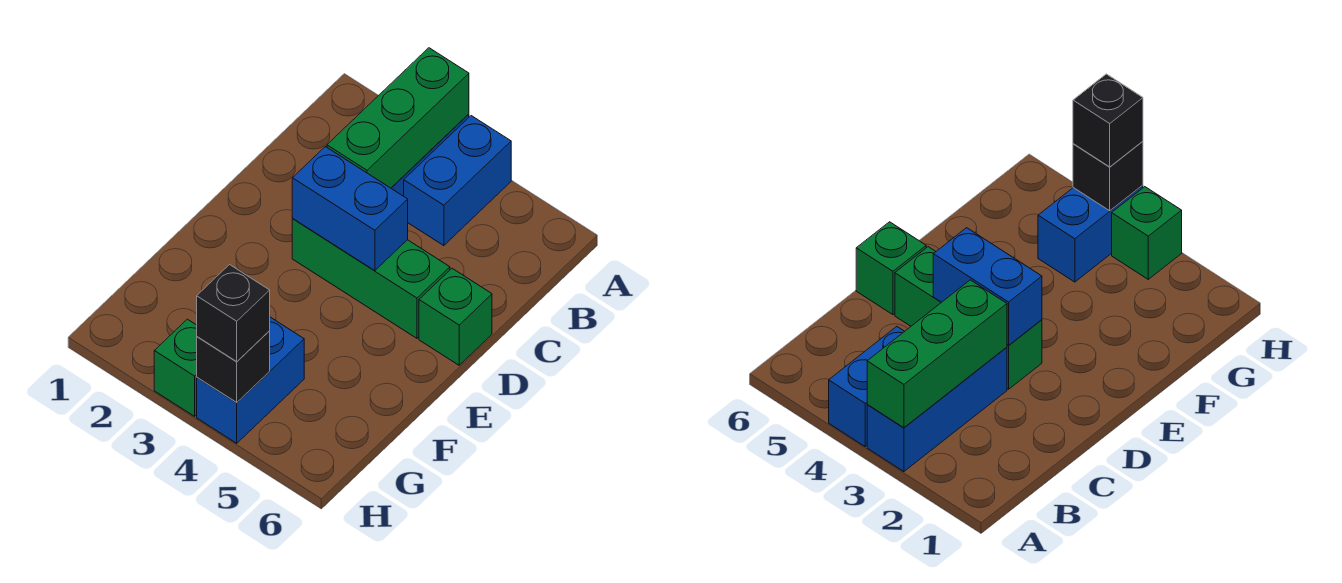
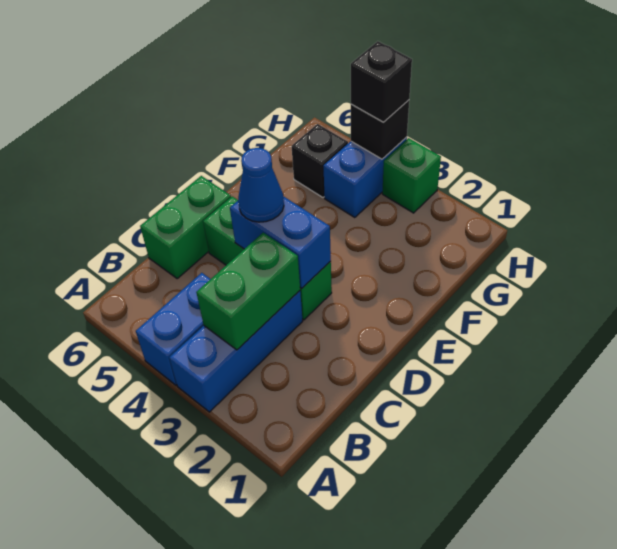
green brick A3:C3 level 2 -> green brick B3:C3 level 2
none -> blue cone D4 level 3
green brick D6 level 1 -> green brick C6:D6 level 1
none -> black brick G5 level 1

